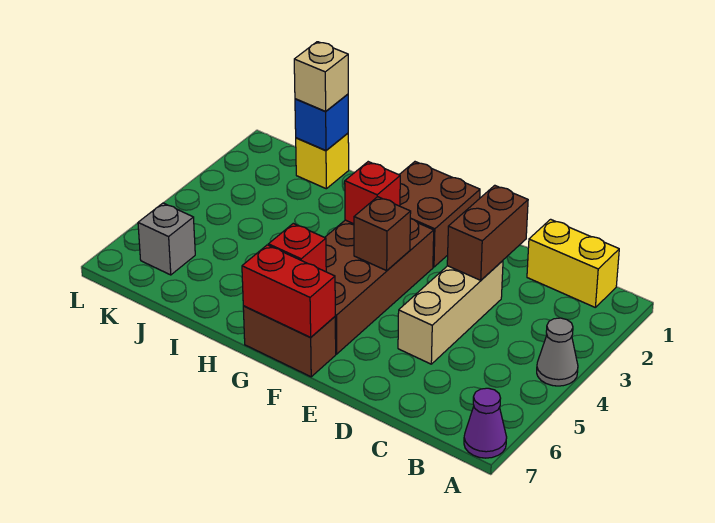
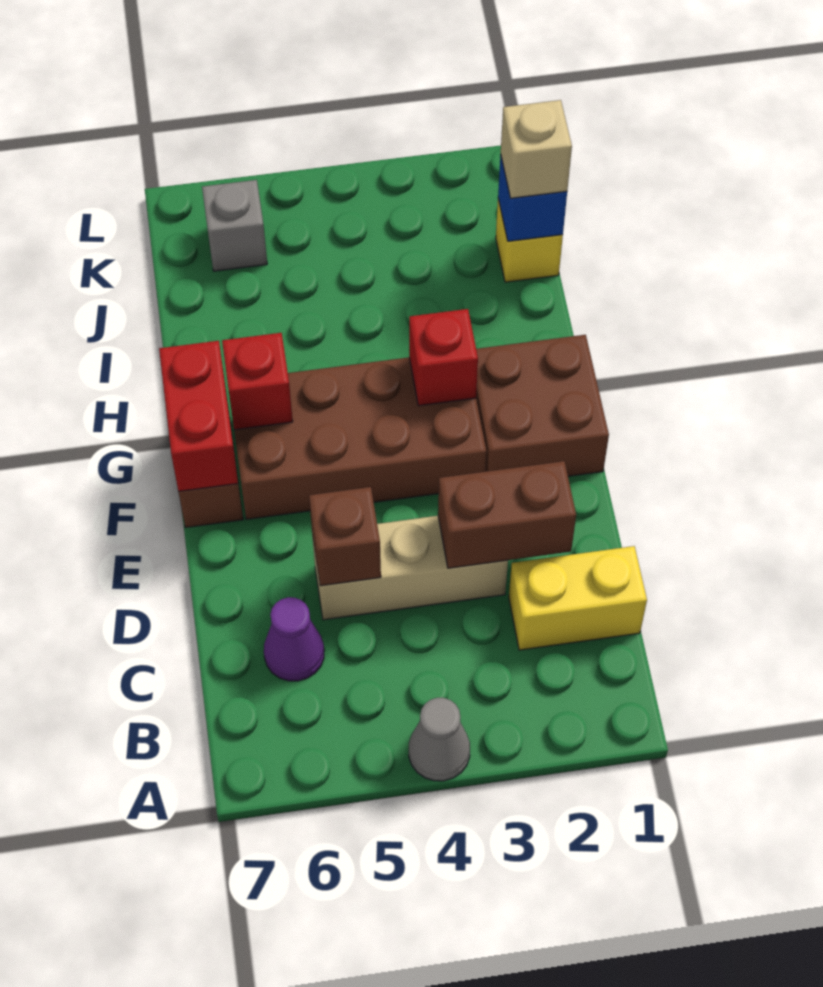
purple cone A7 level 1 -> purple cone C6 level 1
yellow brick B1:C1 level 1 -> yellow brick C1:C2 level 1
brown brick F4 level 2 -> brown brick D5 level 2

